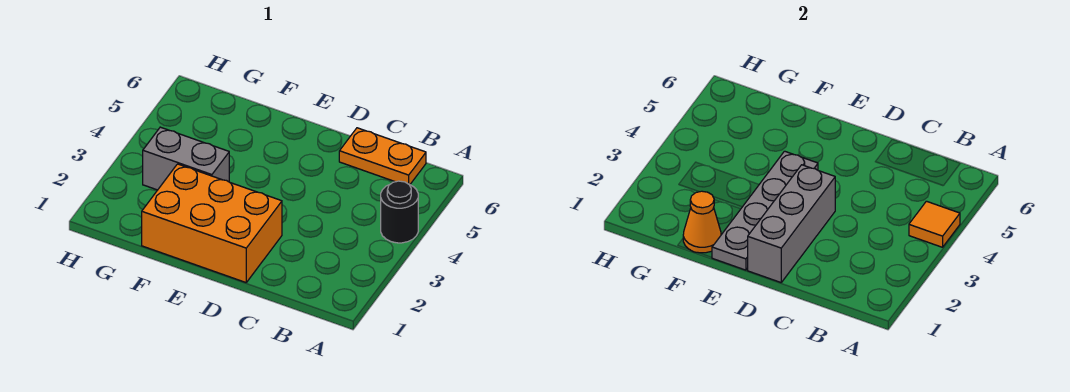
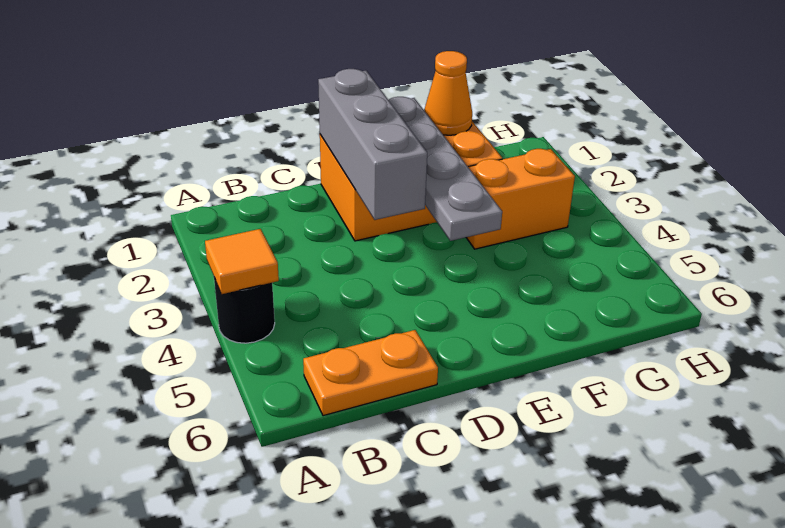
grey brick F3:G3 level 1 -> orange brick F3:G3 level 1

